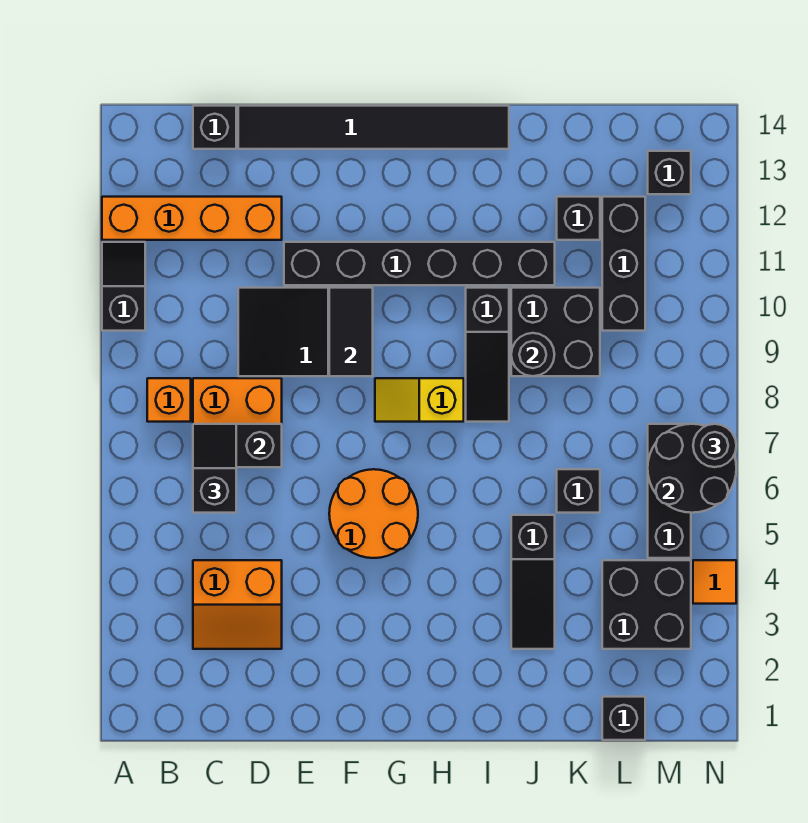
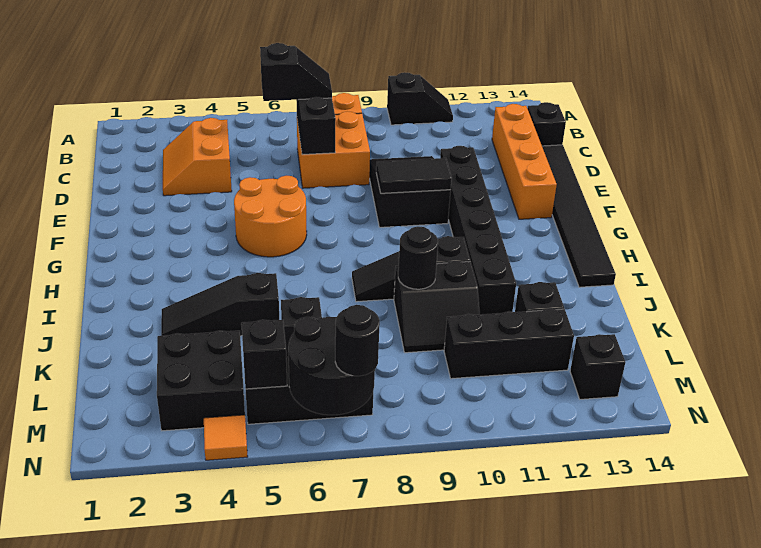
orange brick A12:D12 level 1 -> orange brick C13:F13 level 1
yellow slope G8:H8 level 1 top H -> none
black brick J9:K10 level 1 -> black slope J9:K10 level 1 top J
black brick L1 level 1 -> black brick M5 level 2

